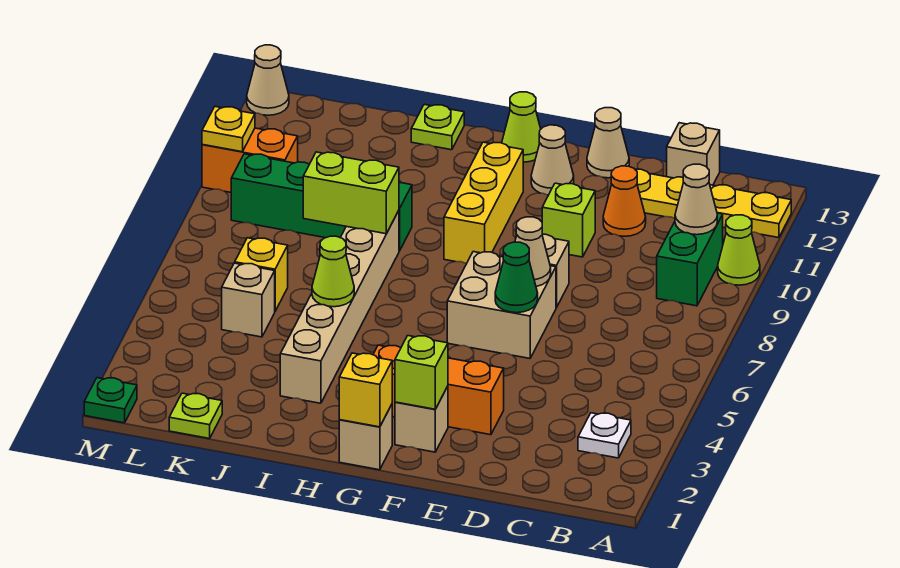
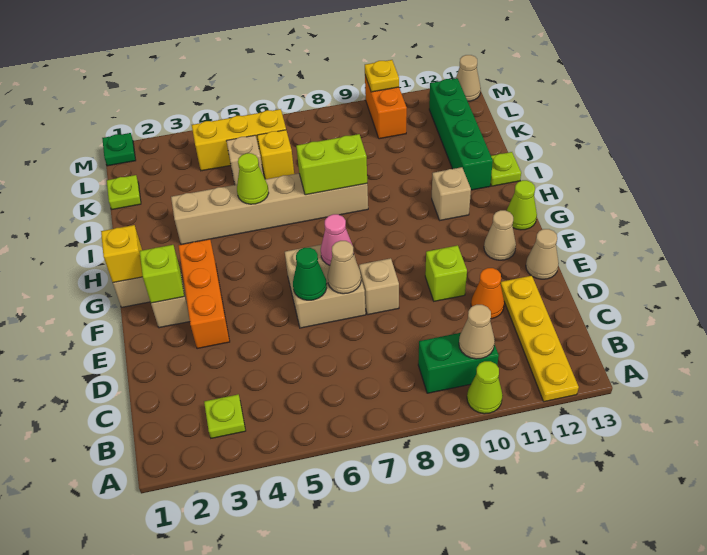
white plate B3 level 1 -> lime plate B3 level 1
tan brick C13 level 1 -> tan brick H11 level 1
none -> pink cone F7 level 2
yellow brick G9:G11 level 1 -> yellow brick L4:L6 level 1
lime brick I8:J8 level 2 -> lime brick I7:I8 level 2
green brick I9:L9 level 1 -> green brick I12:L12 level 1

